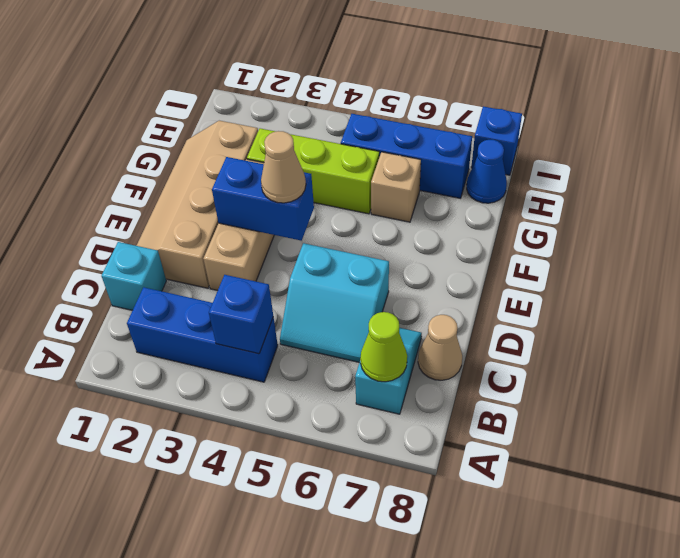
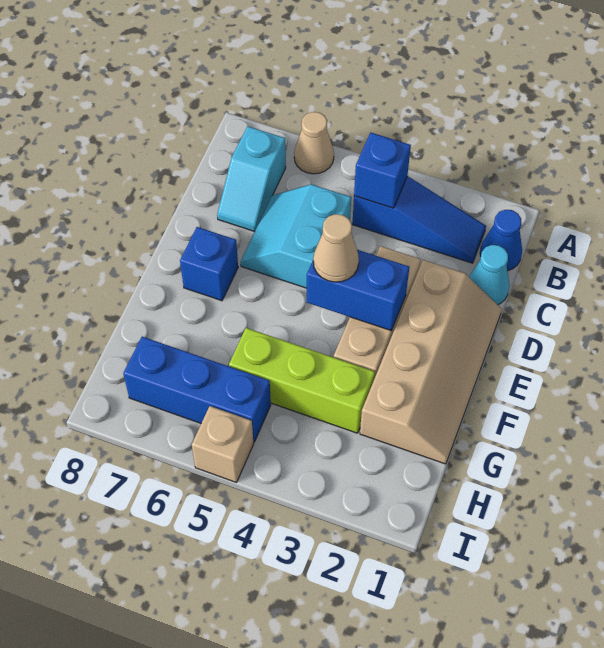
blue brick B2:B4 level 1 -> blue slope B2:B4 level 1 top 4
lime cone B7 level 2 -> none
cyan brick C1 level 1 -> cyan cone C1 level 1
cyan slope C5:D6 level 1 top D -> cyan slope C5:D6 level 1 top 5
tan cone C8 level 1 -> tan cone A6 level 1
tan brick G6 level 1 -> tan brick I5 level 1
blue cone H8 level 1 -> blue cone B1 level 1
blue brick I8 level 1 -> blue brick E7 level 1

